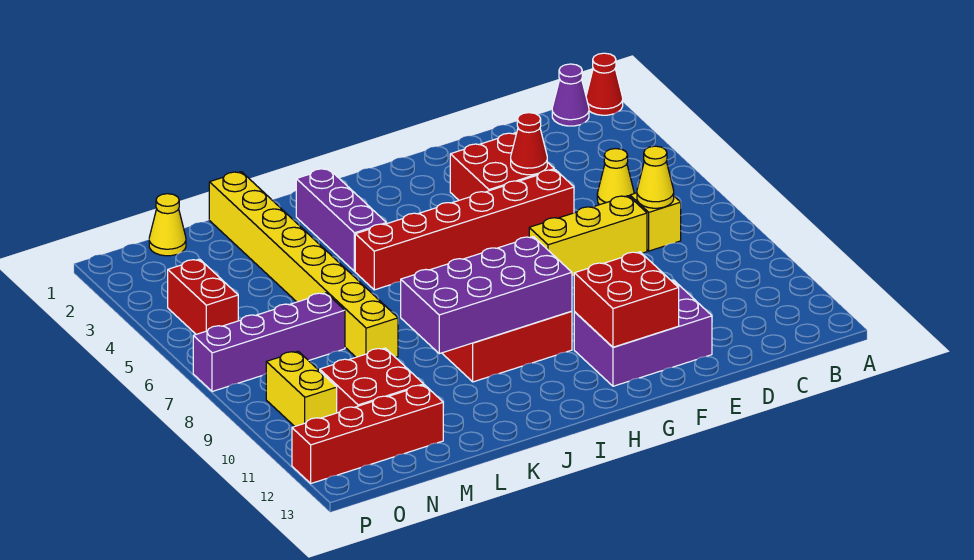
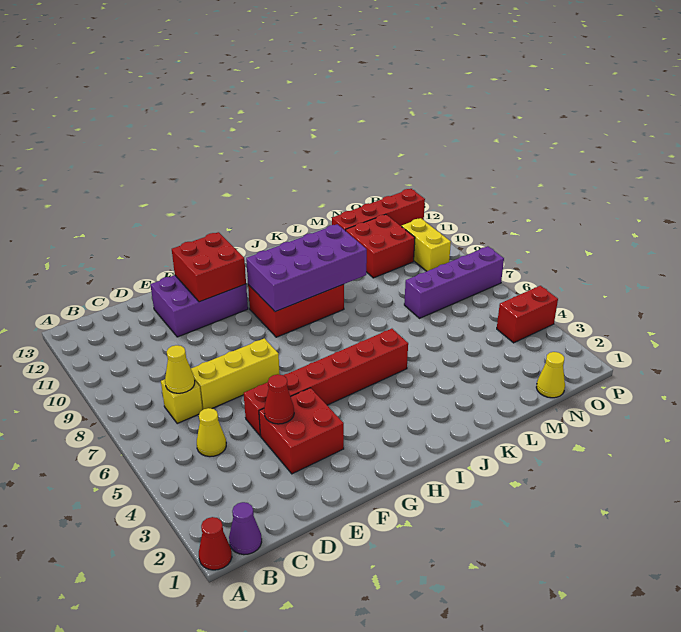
purple brick J2:J4 level 1 -> none
yellow brick L1:L8 level 1 -> none
red brick O4:O5 level 1 -> red brick O4:P4 level 1

